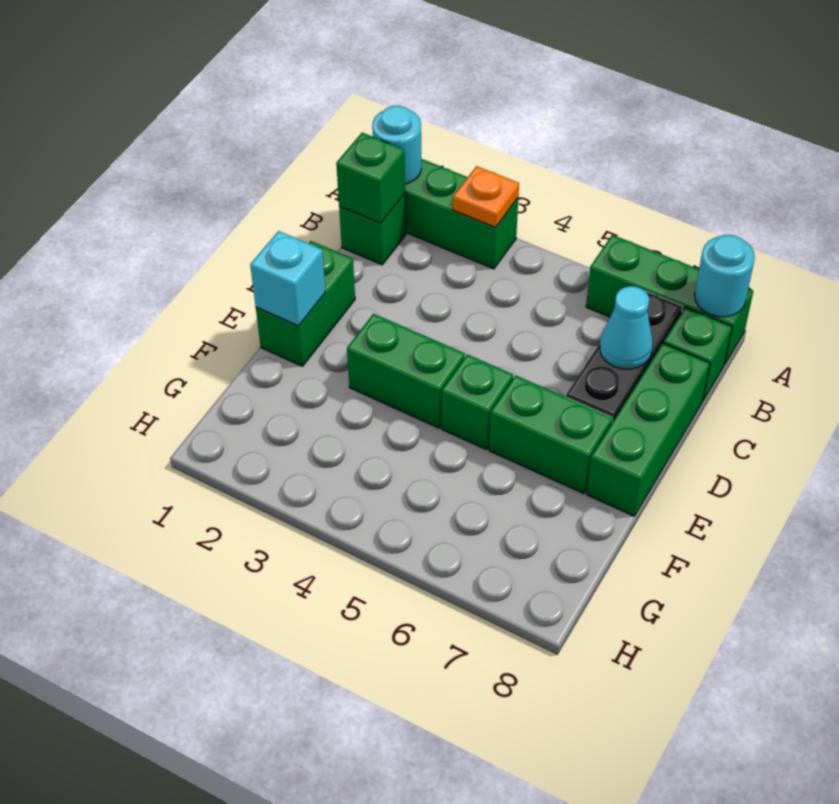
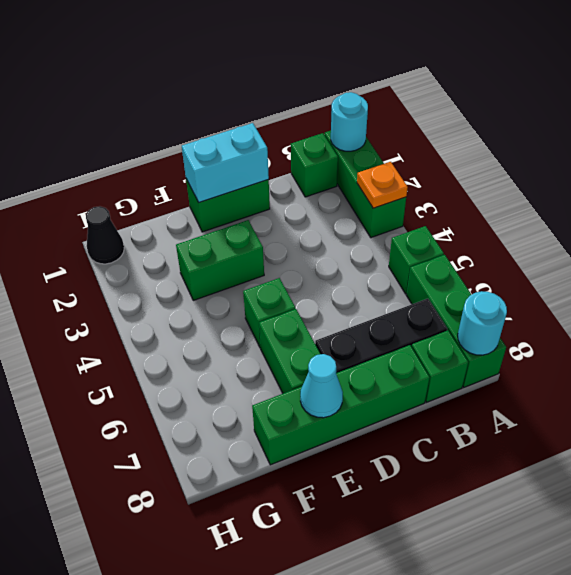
green brick B1 level 2 -> green brick A5 level 1
cyan cone C7 level 2 -> cyan cone E8 level 2
green brick C8:E8 level 1 -> green brick C8:F8 level 1
cyan brick E1 level 2 -> cyan brick D1:E1 level 2
green brick E3:E4 level 1 -> green brick E3:F3 level 1
none -> black cone H1 level 1

